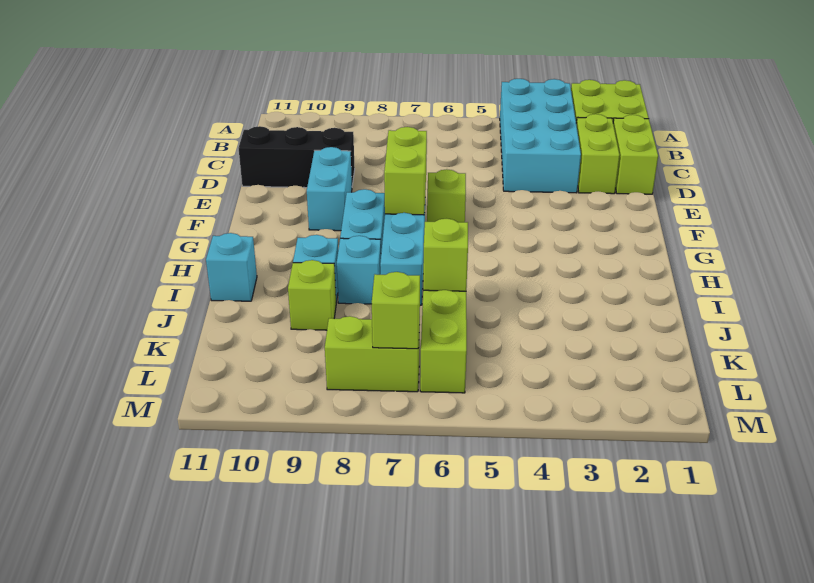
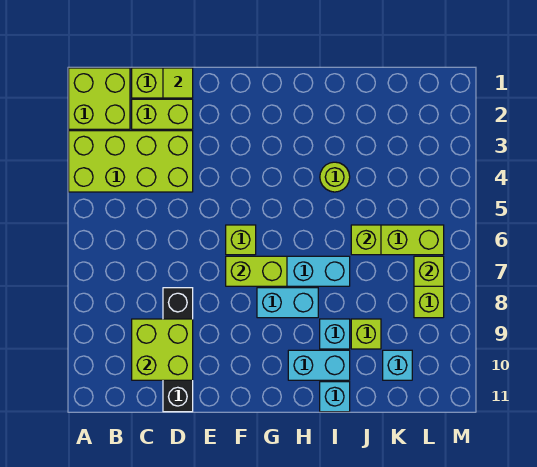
cyan brick A3:D4 level 1 -> lime brick A3:D4 level 1
none -> lime brick C9:D10 level 2
none -> lime tile D1 level 2
black brick D9:D11 level 1 -> black brick D8:D11 level 1
cyan brick E9:F9 level 1 -> cyan brick H10:I10 level 1
none -> lime round brick I4 level 1
cyan brick I8 level 1 -> cyan brick K10 level 1

